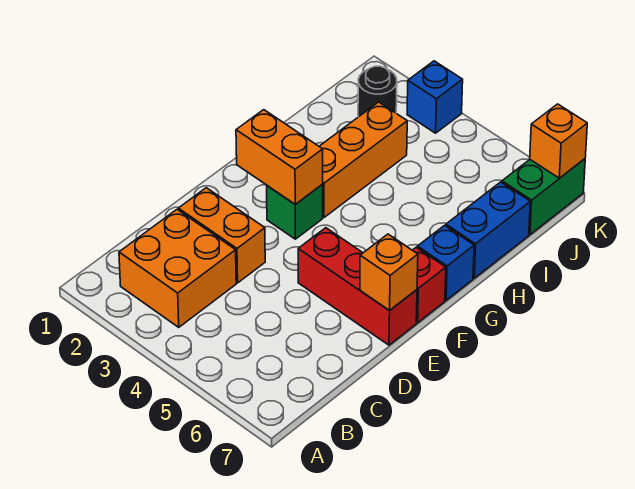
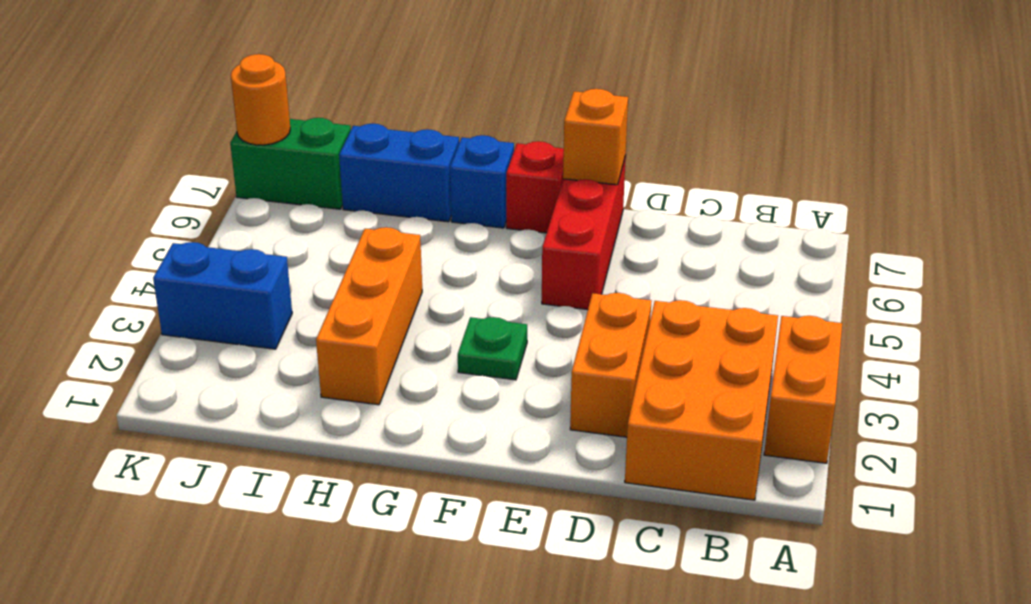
orange brick B2:C3 level 1 -> orange brick B1:C3 level 1
orange brick F2:F3 level 2 -> orange brick A2:A3 level 1
green brick F3 level 1 -> green plate F3 level 1
orange brick G3:I3 level 1 -> orange brick H2:H4 level 1
black round brick J2 level 1 -> none
blue brick K3 level 1 -> blue brick J3:K3 level 1
orange brick K7 level 2 -> orange round brick K7 level 2

